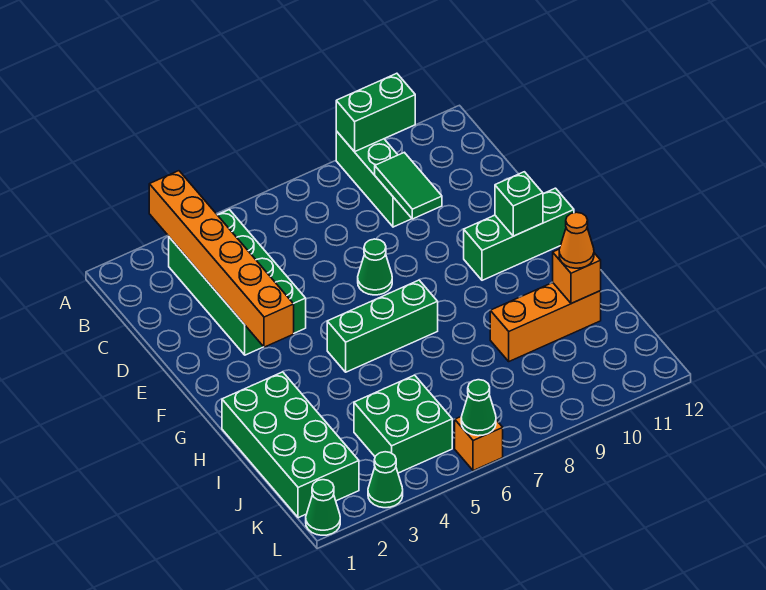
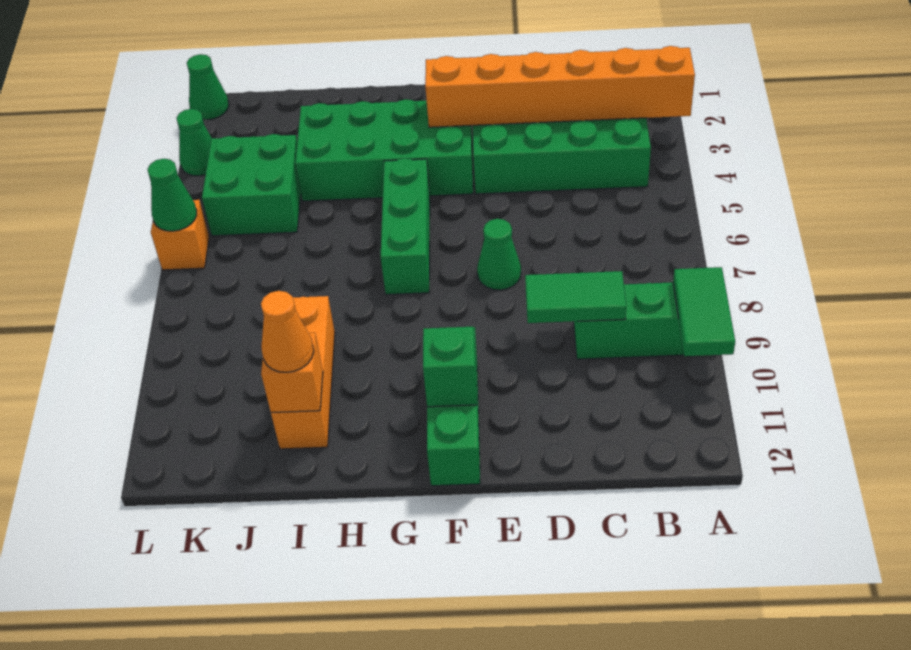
green brick A9:A10 level 2 -> green tile A9:A10 level 2
green brick H1:K2 level 1 -> green brick F3:I4 level 1

